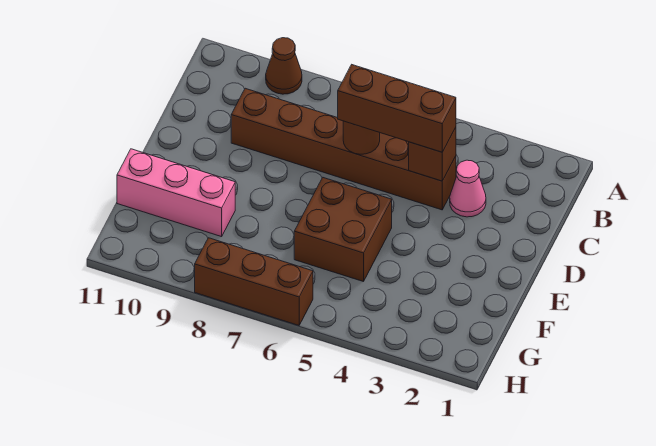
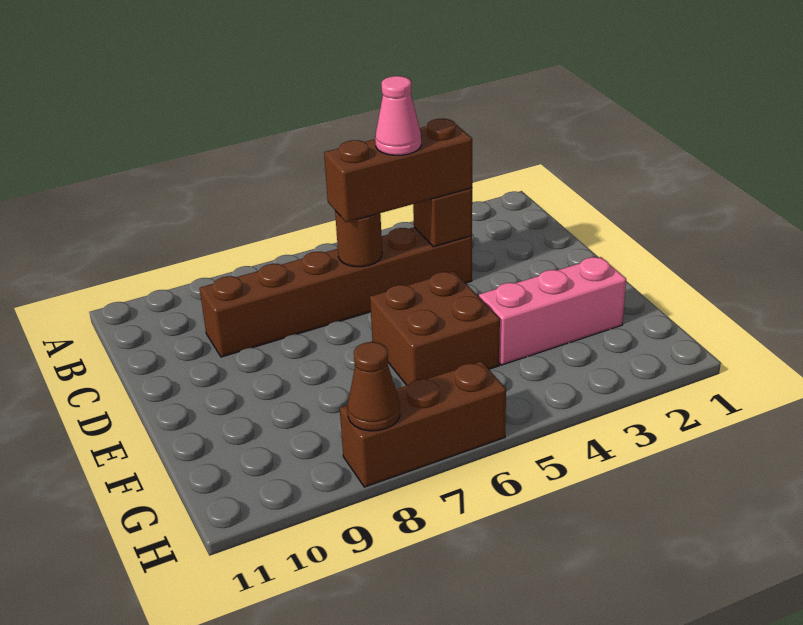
brown cone A9 level 1 -> brown cone H8 level 2
pink cone C3 level 1 -> pink cone C5 level 4
pink brick F9:F11 level 1 -> pink brick F2:F4 level 1

